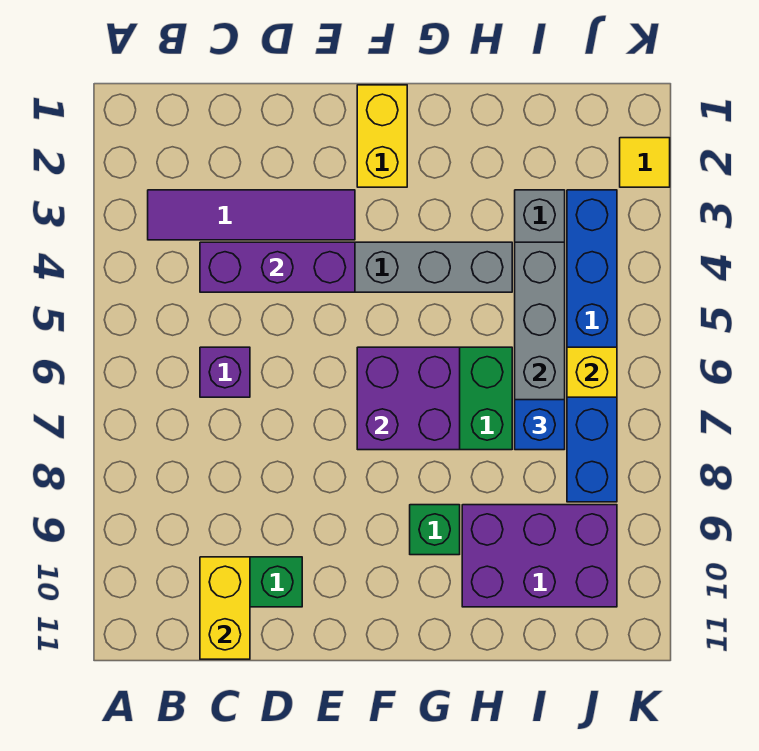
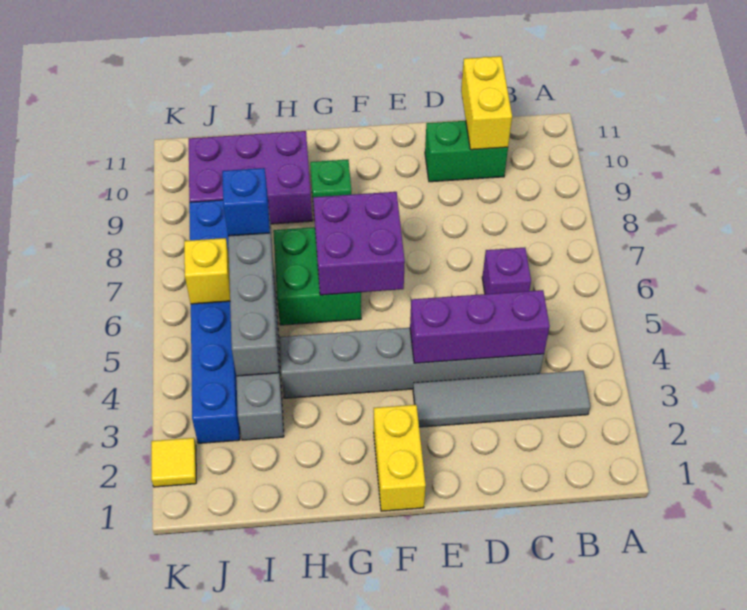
purple tile B3:E3 level 1 -> grey tile B3:E3 level 1

